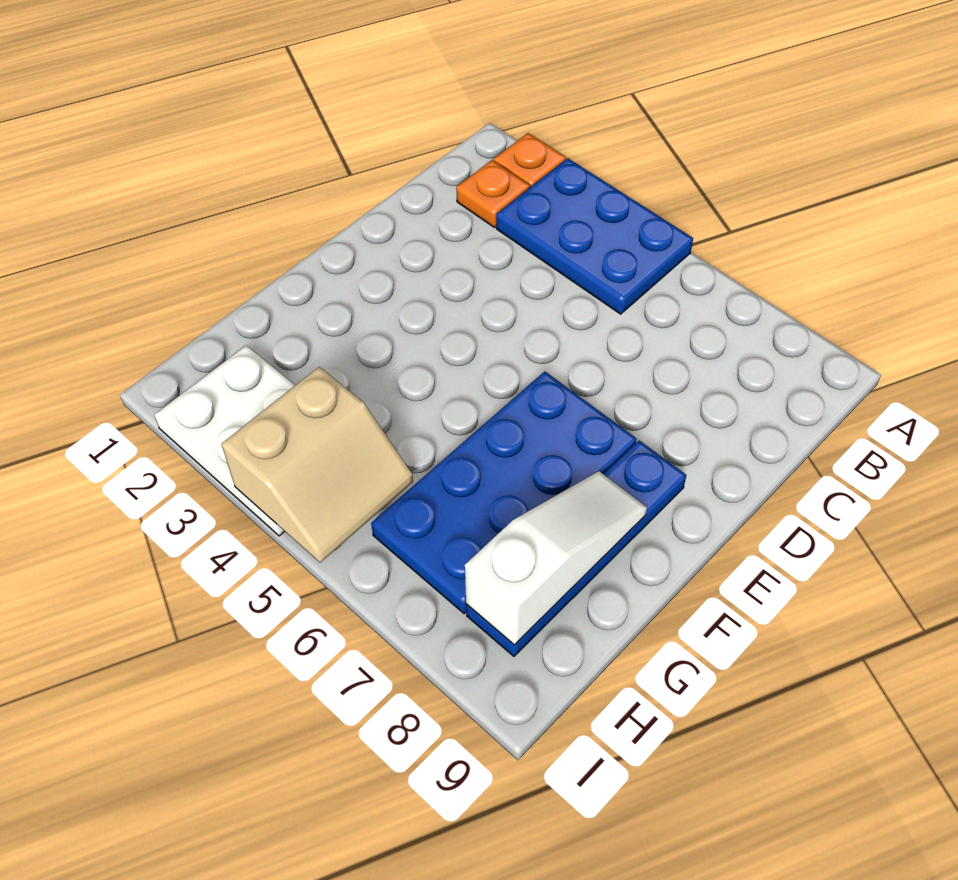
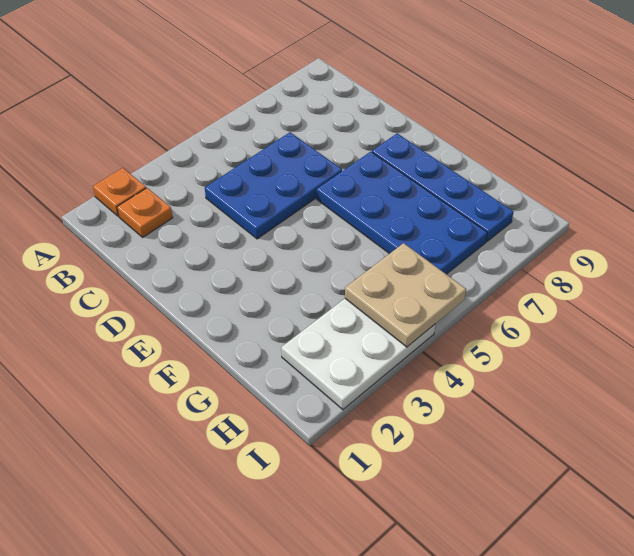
blue plate A3:B5 level 1 -> blue plate C4:D6 level 1
white slope F8:H8 level 2 top H -> none
tan slope H4:I5 level 2 top 4 -> tan plate H4:I5 level 2

